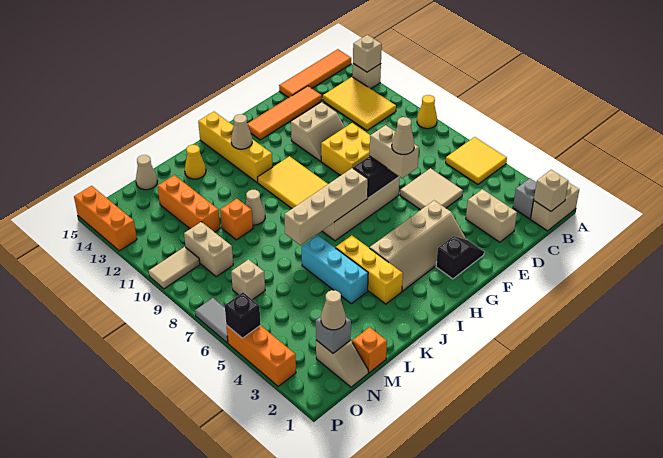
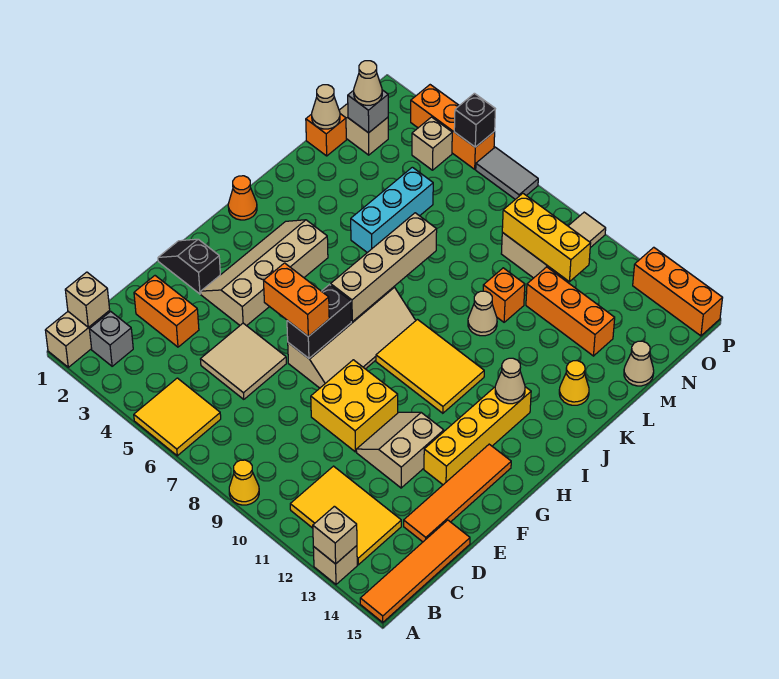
tan brick D2:D3 level 1 -> orange brick D2:D3 level 1
black slope F2:G2 level 1 top G -> black slope F1:F2 level 1 top 2
tan brick F6:F7 level 3 -> orange brick F6:F7 level 3
tan cone F6 level 4 -> tan cone M1 level 2
none -> orange cone I1 level 1
yellow brick I12:I15 level 1 -> yellow brick F13:I13 level 1
yellow brick J3:J5 level 1 -> yellow brick N9:N11 level 2
cyan brick K4:K6 level 1 -> cyan brick K5:M5 level 1
tan brick N7 level 1 -> tan brick O4 level 1

